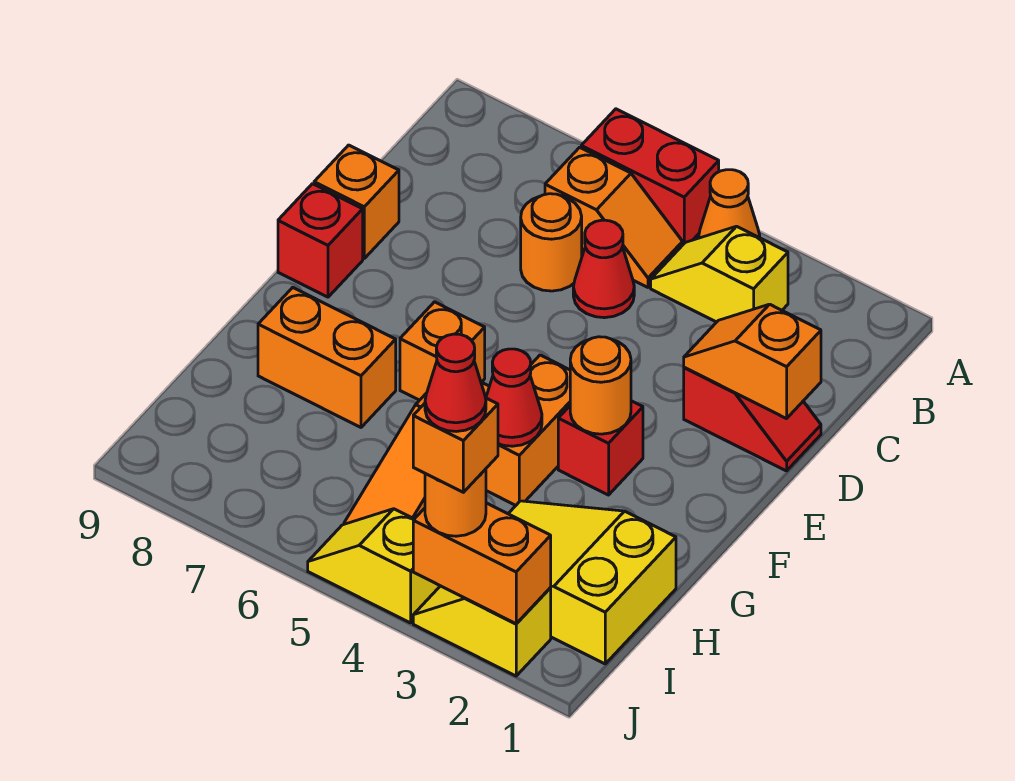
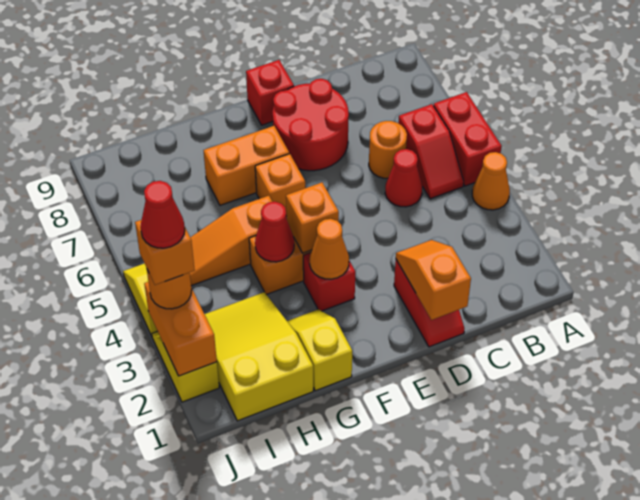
yellow slope B3:B4 level 1 top 3 -> yellow slope G1:G2 level 1 top 1
orange slope B5:B6 level 1 top 6 -> red slope B5:B6 level 1 top 6
none -> red round brick D7:E8 level 1
orange brick D9 level 1 -> orange brick F4 level 2
orange round brick F3 level 2 -> orange cone F3 level 2
orange brick G7:G8 level 1 -> orange brick F7:G7 level 1

